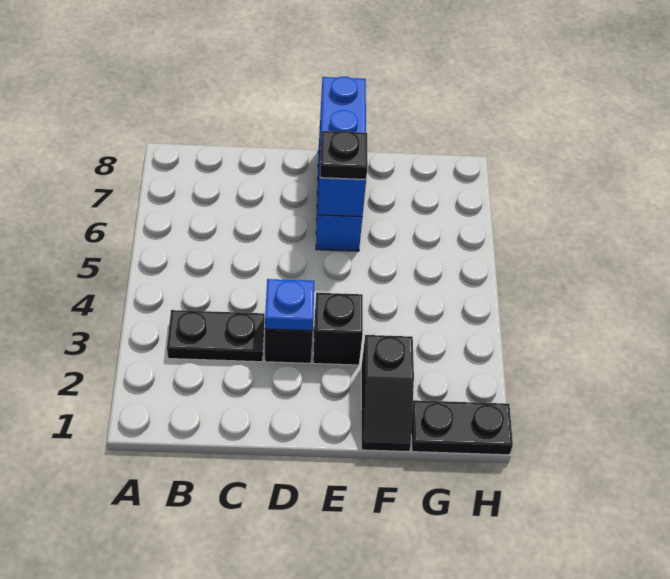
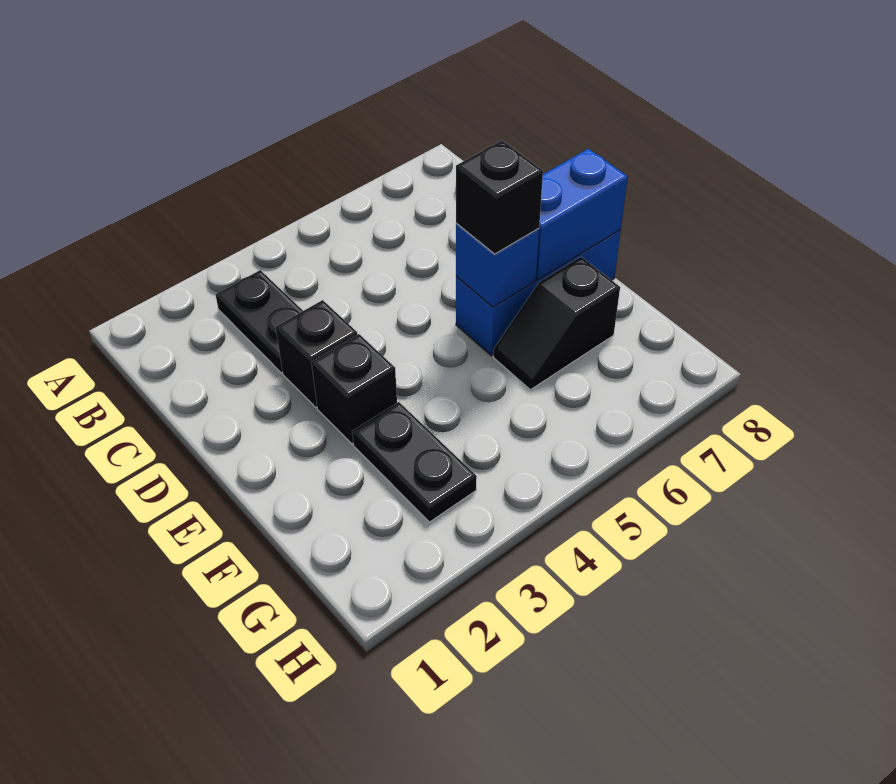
blue plate D3 level 2 -> none
black plate E6 level 3 -> black brick E6 level 3
black slope F1:F2 level 1 top 2 -> black slope F6:F7 level 1 top 7
black plate G1:H1 level 1 -> black plate F3:G3 level 1

